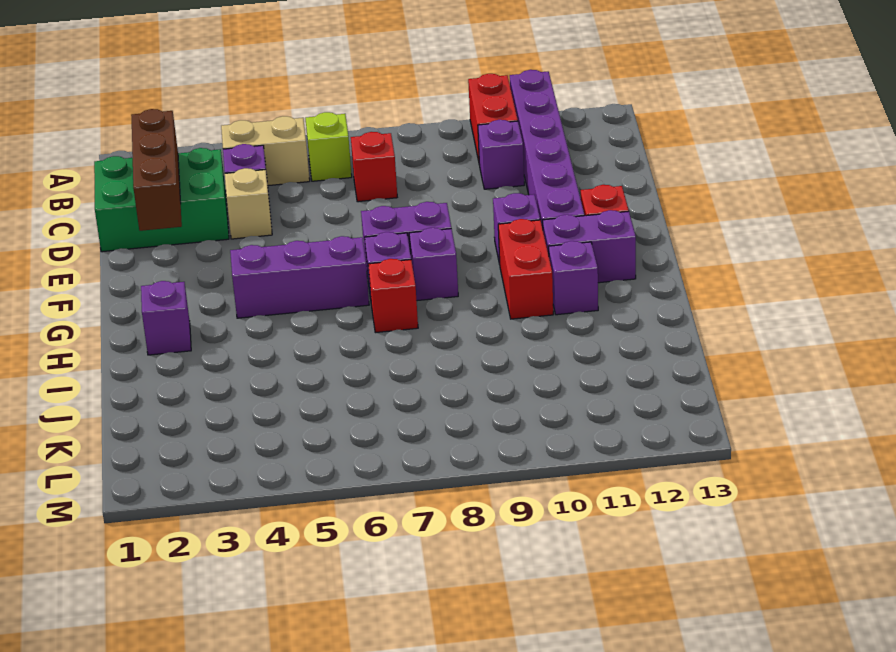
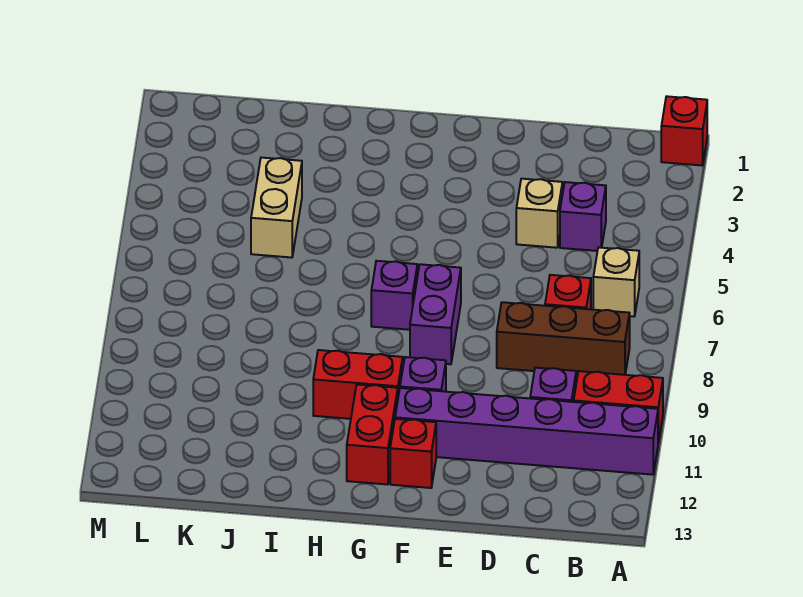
tan brick B4:B5 level 1 -> tan brick J4:J5 level 1
lime brick B6 level 1 -> tan brick B6 level 1
green brick C1:D3 level 1 -> none
brown brick C2:E2 level 2 -> brown brick B8:D8 level 1
purple brick G4:G6 level 1 -> none
purple brick G8 level 1 -> none
purple brick G11:G12 level 1 -> red brick G11:G12 level 1
purple brick H2 level 1 -> none
red brick H7 level 1 -> red brick A1 level 1
purple brick H11 level 1 -> none

